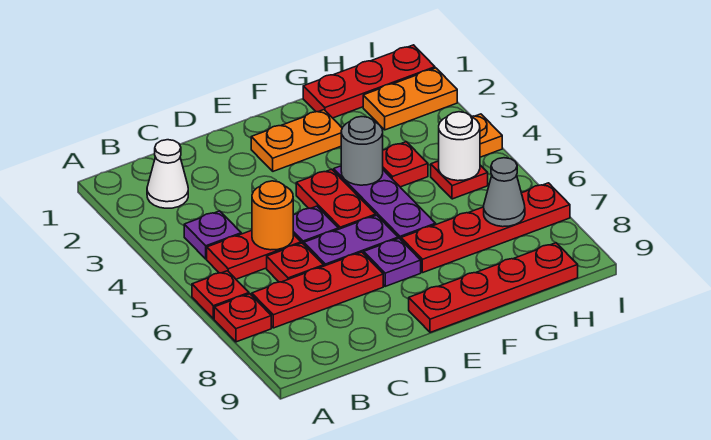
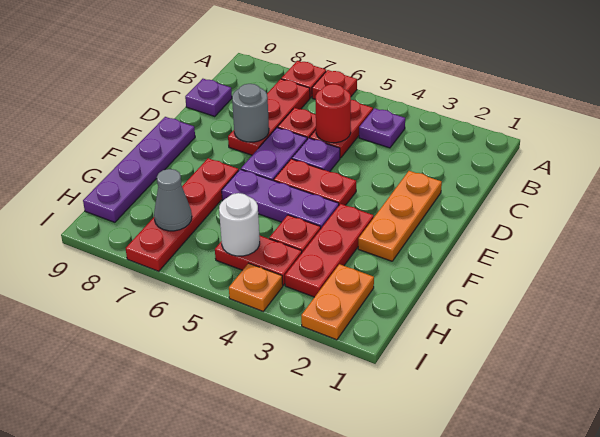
white cone B2 level 1 -> none
orange round brick C5 level 2 -> red round brick C5 level 2
orange plate E2:F2 level 1 -> orange plate D2:F2 level 1
purple plate E7 level 1 -> purple plate C9 level 1
red plate E9:H9 level 1 -> purple plate E9:H9 level 1
grey round brick F4 level 2 -> grey round brick D7 level 2
red plate G1:I1 level 1 -> red plate F3:H3 level 1
red plate H5 level 1 -> red plate H4:H5 level 1

